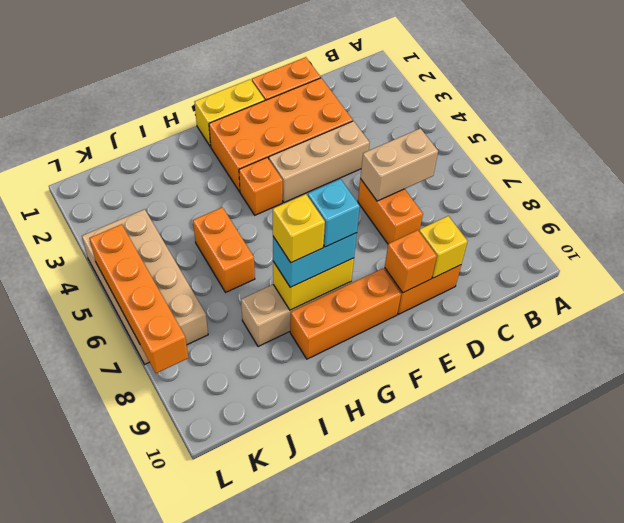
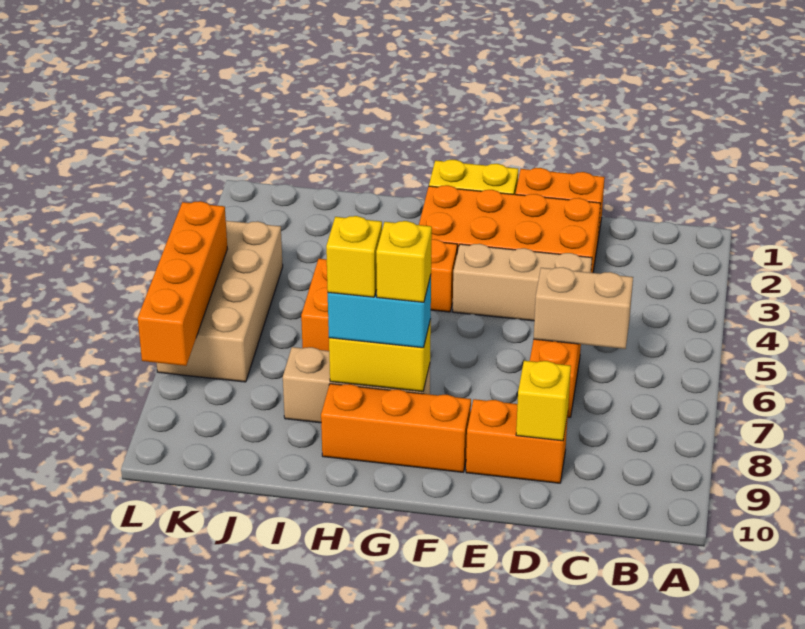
orange brick E9 level 2 -> none
cyan brick G8 level 4 -> yellow brick G8 level 4

